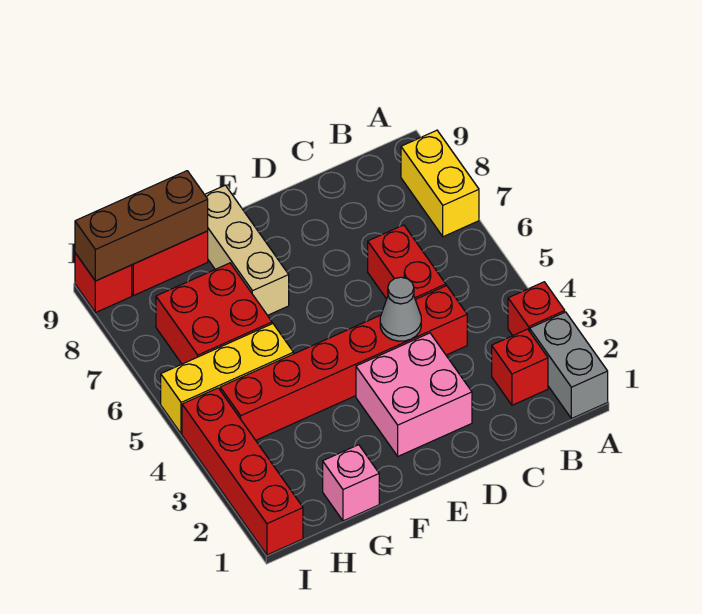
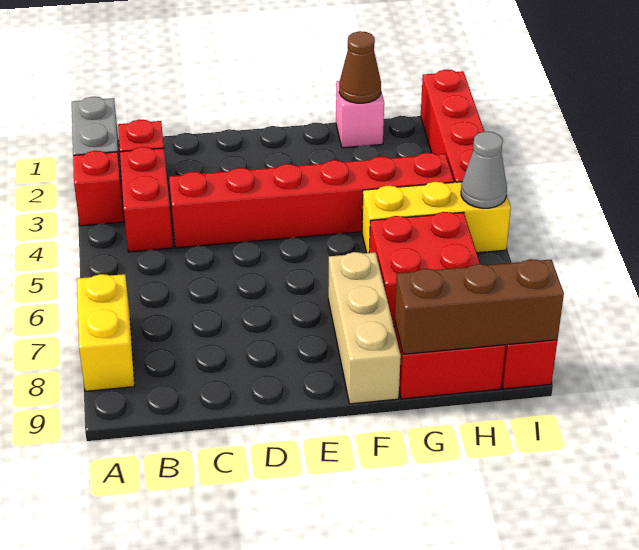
red brick C5:C6 level 1 -> red brick B3:B4 level 1
pink brick D2:E3 level 1 -> none
grey cone D4 level 2 -> grey cone I5 level 2
none -> brown cone G1 level 2

